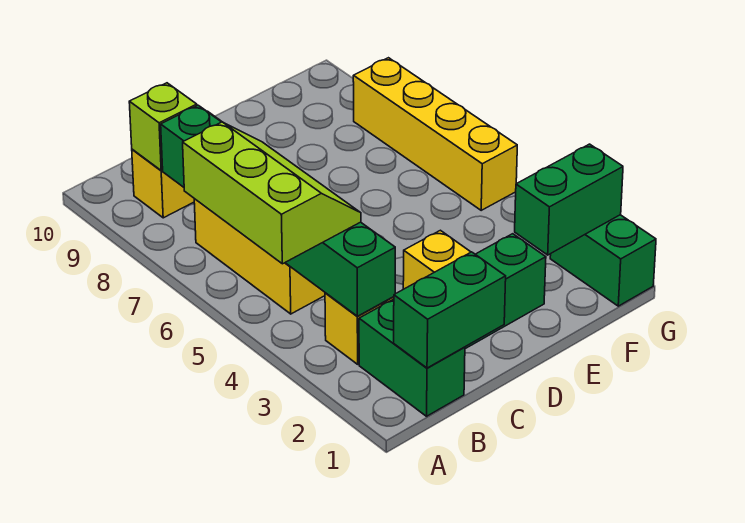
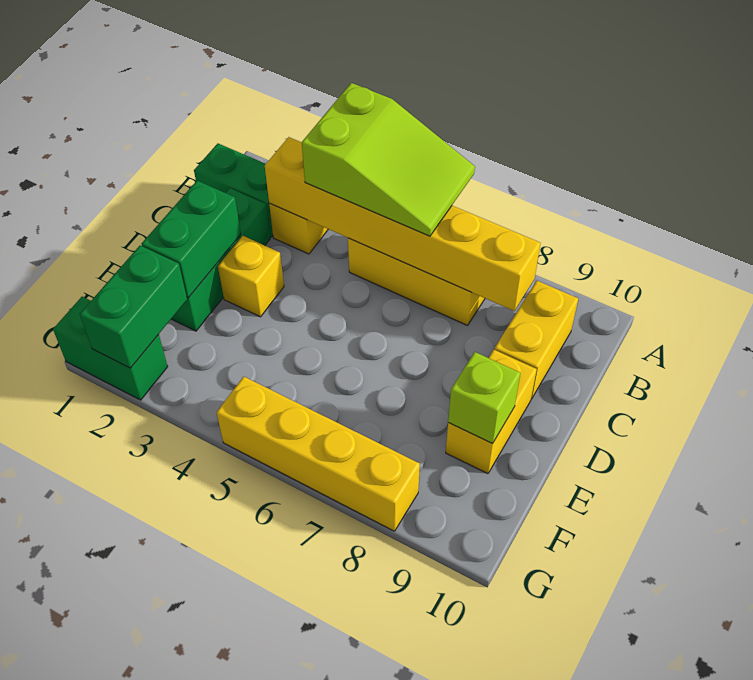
lime slope A4:B6 level 3 top A -> lime slope A4:B6 level 3 top 4
green brick B1:C1 level 2 -> green brick D2:E2 level 2
green brick B3:B8 level 2 -> yellow brick B3:B8 level 2
lime brick B9 level 2 -> lime brick E9 level 2
none -> yellow brick D9:E9 level 1

